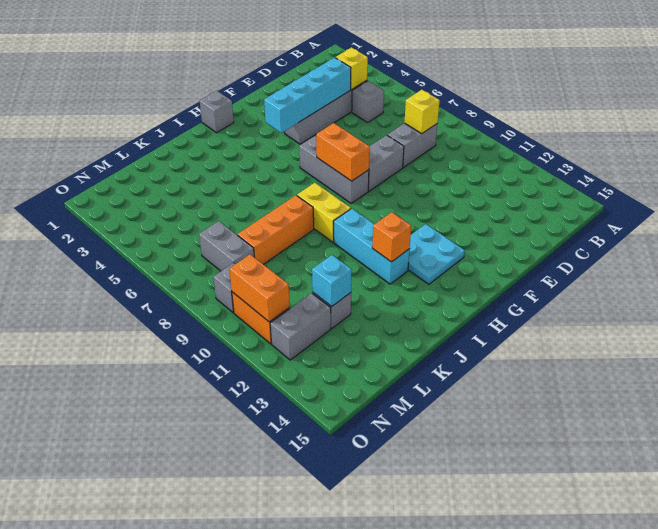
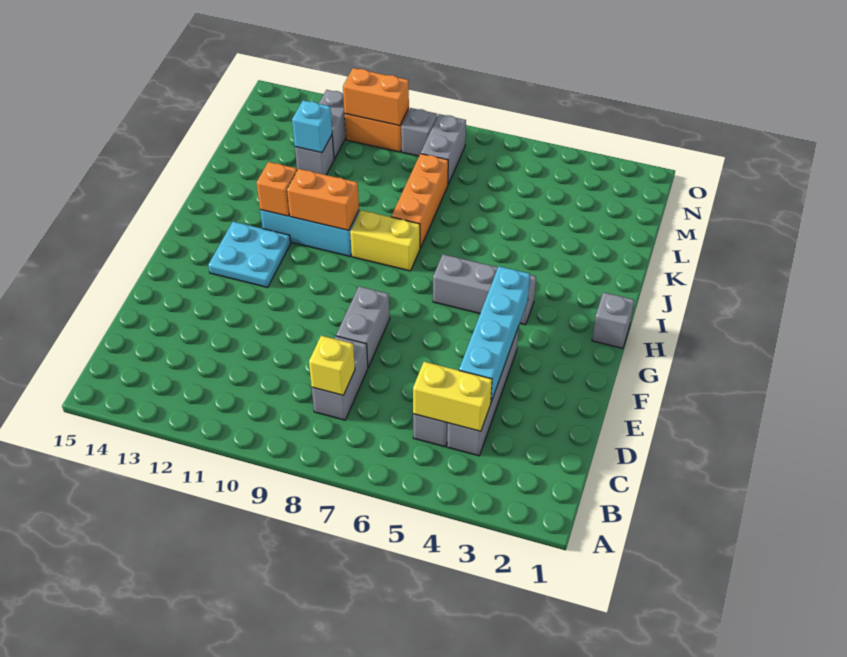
yellow brick C4 level 2 -> yellow brick C4:C5 level 2
grey brick G6:G8 level 1 -> grey brick H4:H6 level 1
orange brick G7:G8 level 2 -> orange brick I10:I11 level 2
grey brick M7:M8 level 1 -> grey brick M8:N8 level 1

